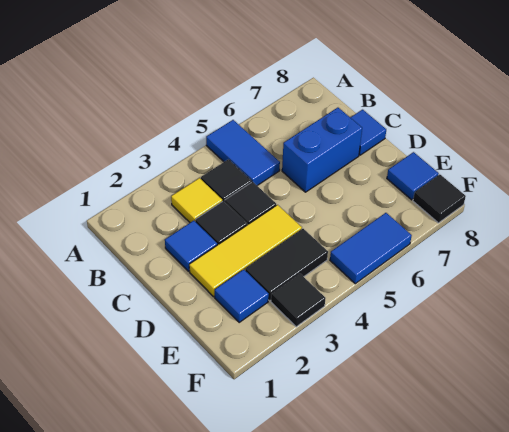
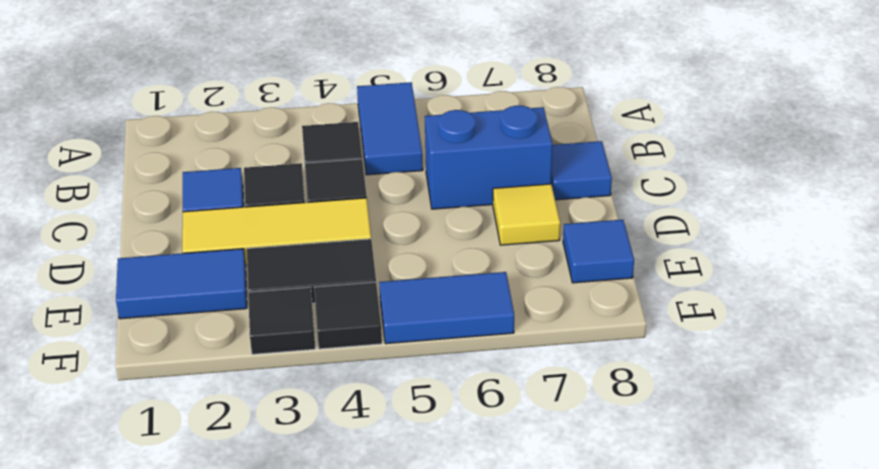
yellow tile B3 level 1 -> yellow tile D7 level 1
blue tile E2 level 1 -> blue tile E1:E2 level 1
black tile F8 level 1 -> black tile F4 level 1

